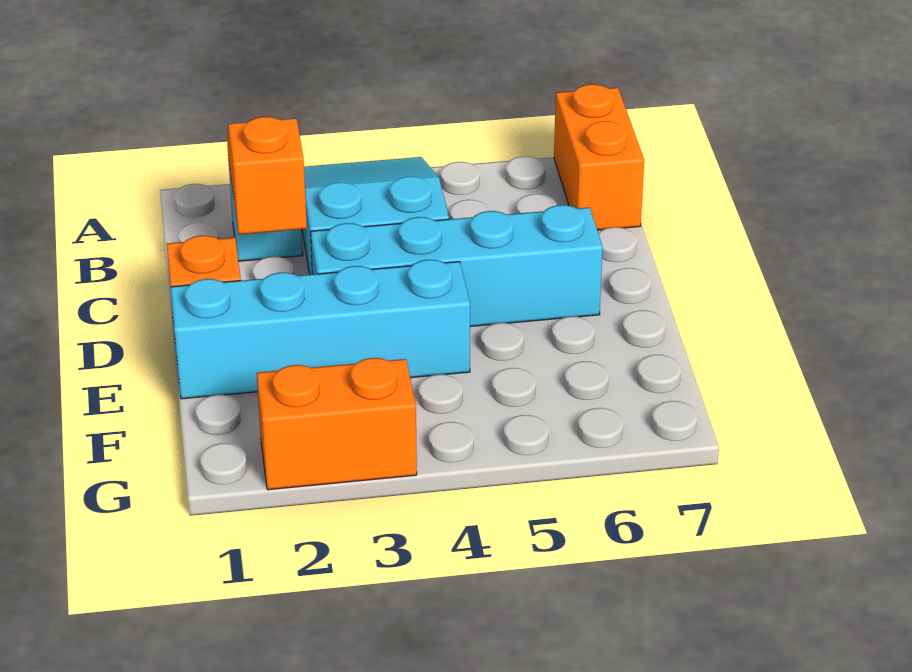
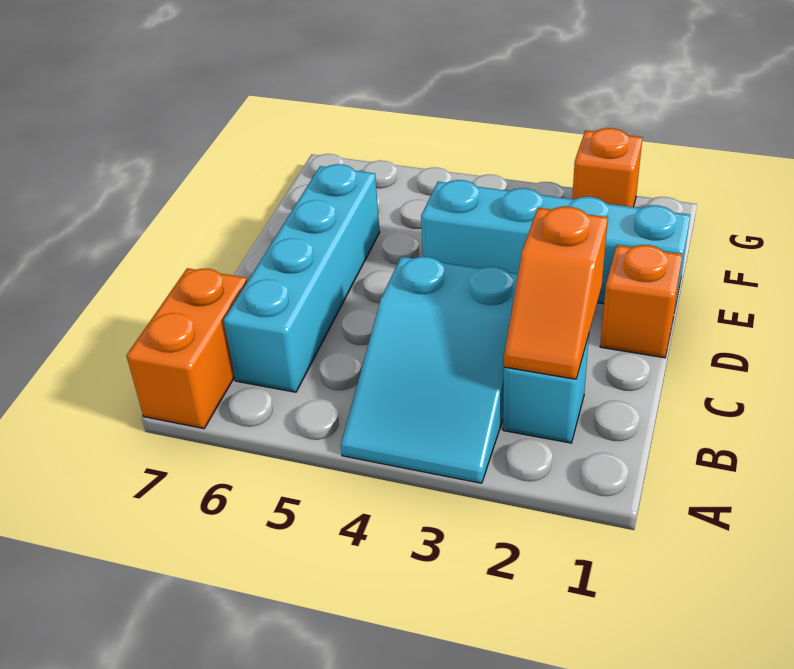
cyan brick D3:D6 level 1 -> cyan brick B6:E6 level 1
orange brick G2:G3 level 1 -> orange brick G2 level 1

